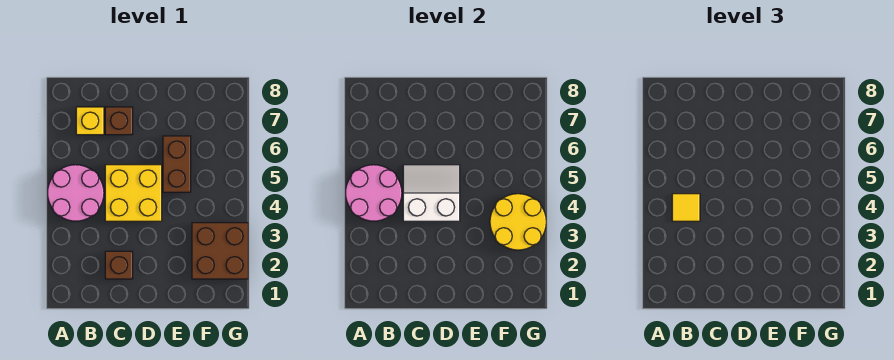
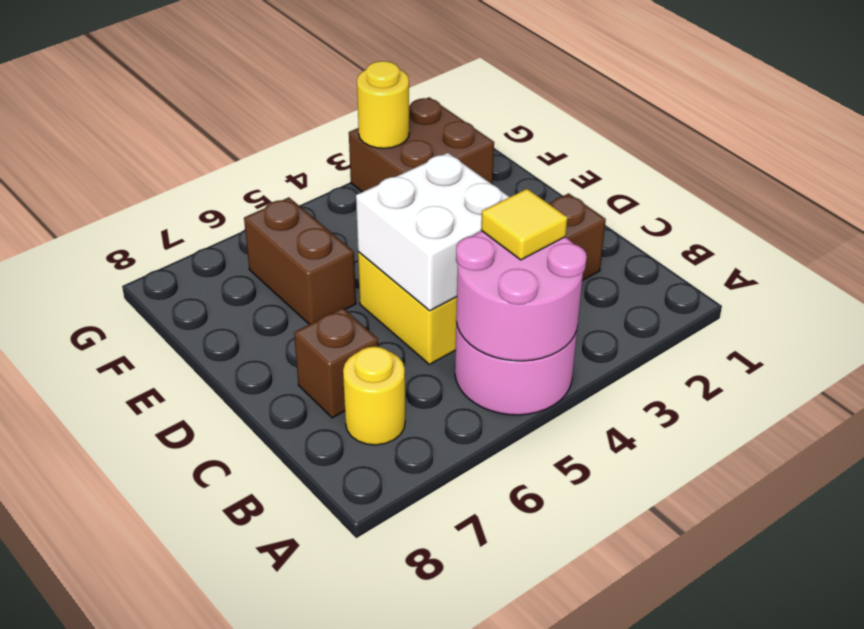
yellow brick B7 level 1 -> yellow round brick B7 level 1
white slope C4:D5 level 2 top 4 -> white brick C4:D5 level 2
brown brick E5:E6 level 1 -> brown brick E6:F6 level 1
yellow round brick F3:G4 level 2 -> yellow round brick G3 level 2

